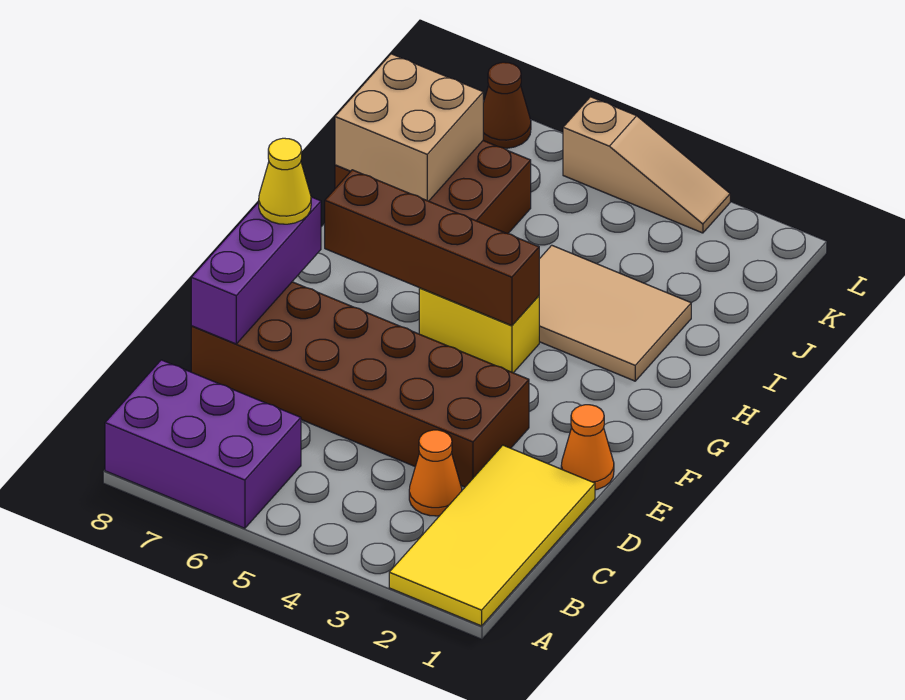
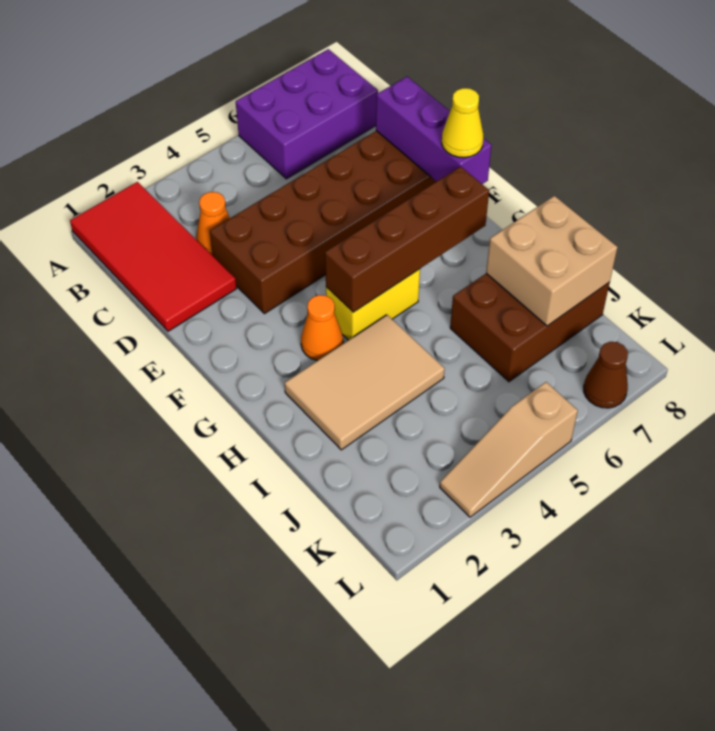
yellow tile A1:D2 level 1 -> red tile A1:D2 level 1
orange cone E1 level 1 -> orange cone G3 level 1

